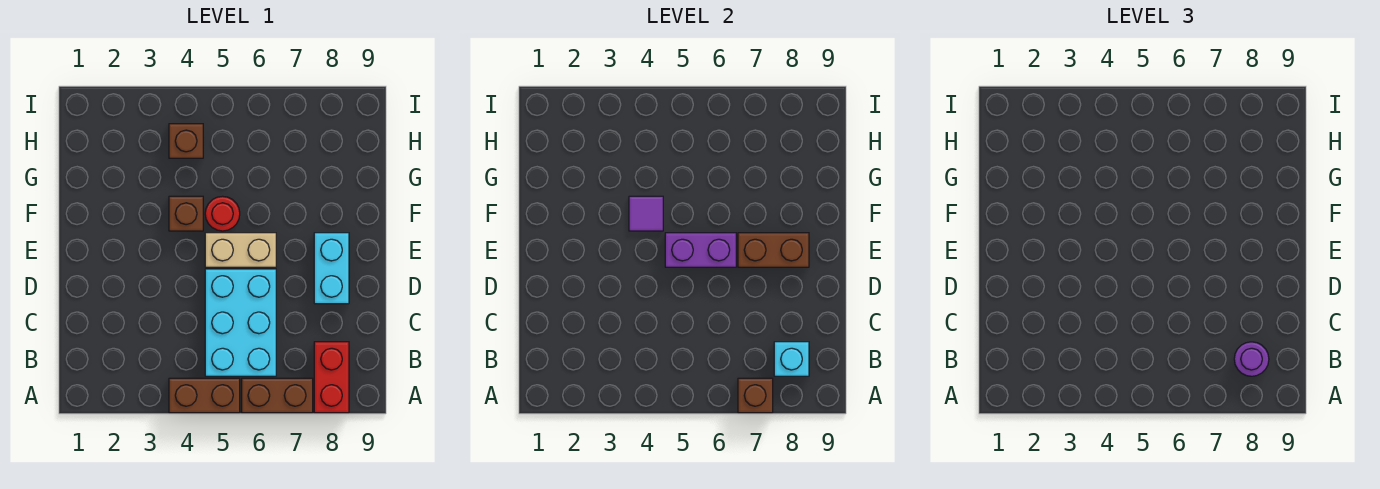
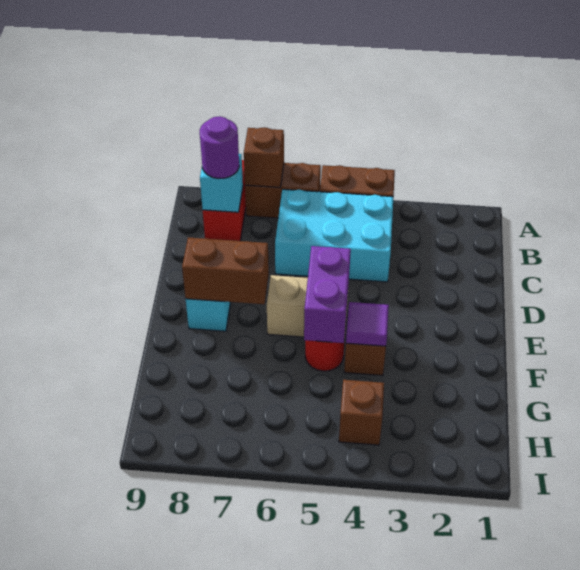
cyan brick B5:D6 level 1 -> cyan brick B4:C6 level 1
purple brick E5:E6 level 2 -> purple brick E5:F5 level 2

